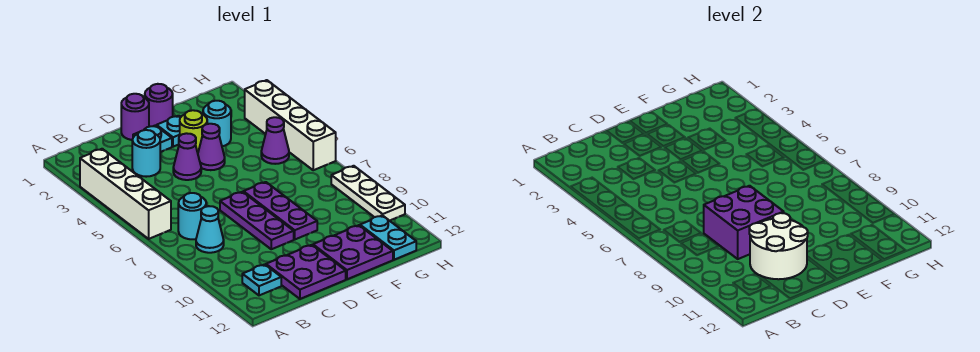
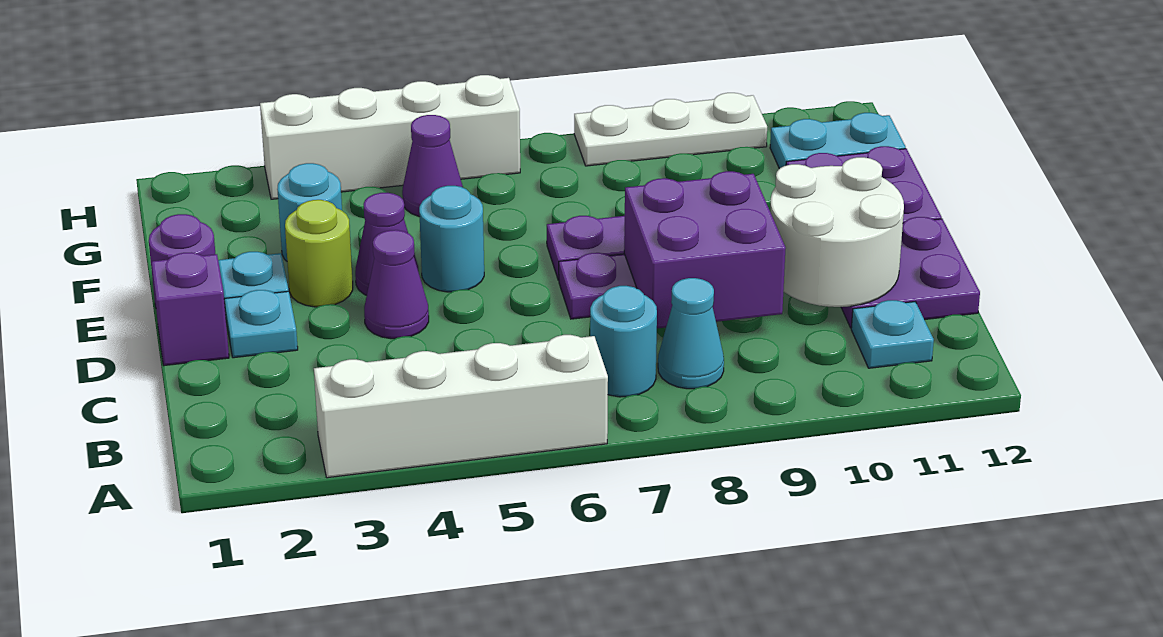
cyan round brick C3 level 1 -> cyan round brick E5 level 1
purple round brick D1 level 1 -> purple brick D1 level 1

